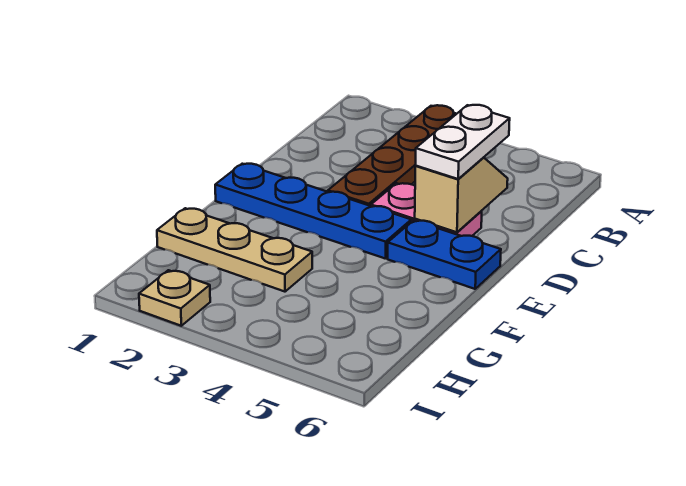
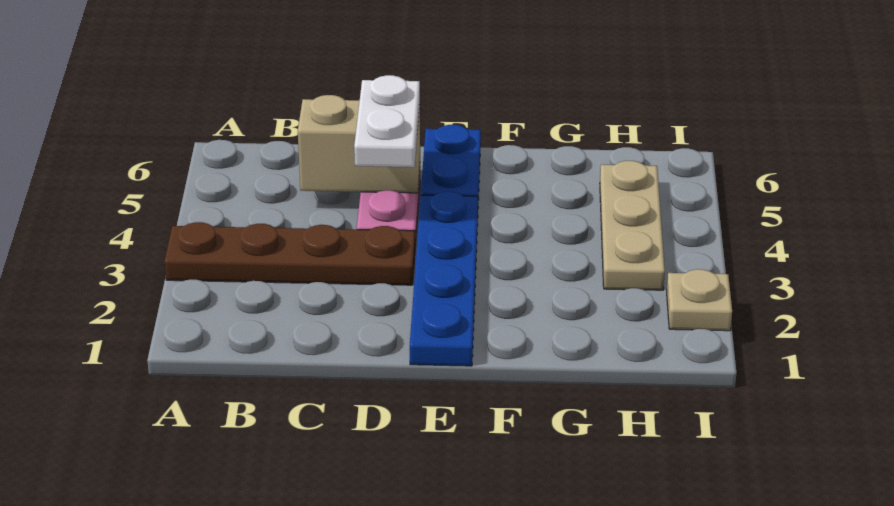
tan slope C5:D5 level 2 top D -> tan brick C5:D5 level 2
white plate C5:D5 level 3 -> white plate D4:D5 level 3
tan plate G1:G3 level 1 -> tan plate H3:H5 level 1

